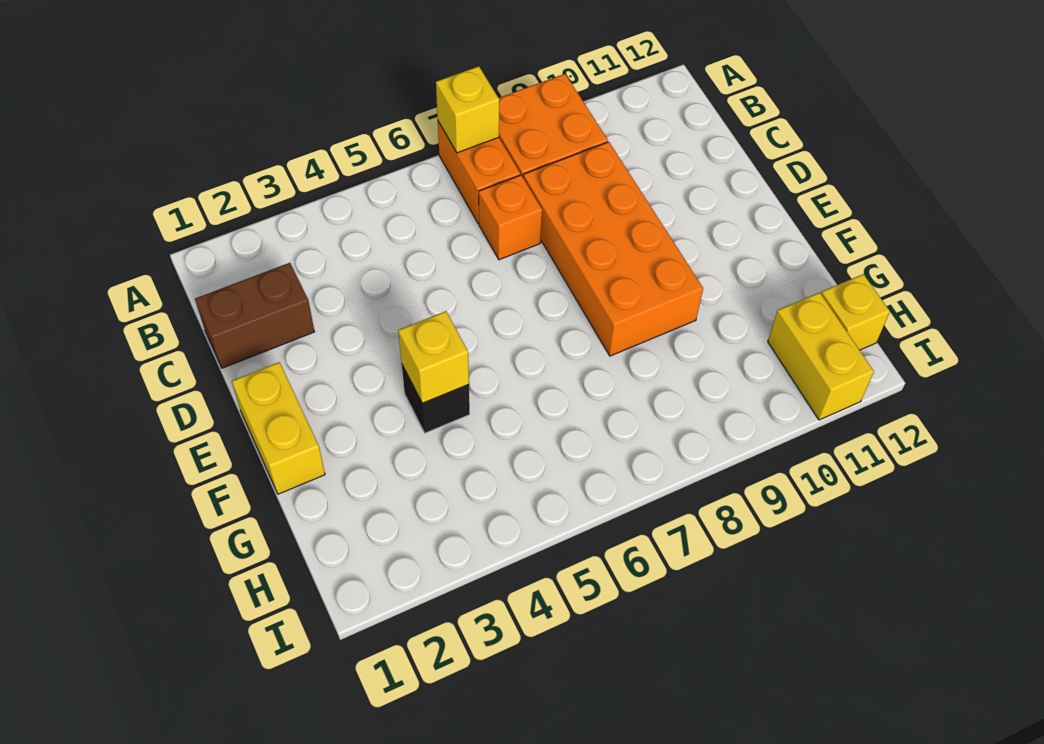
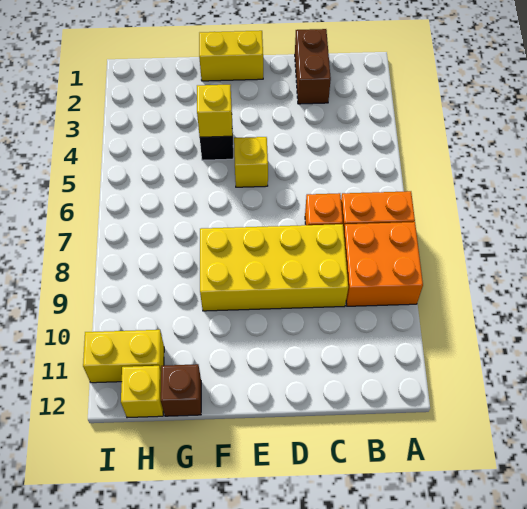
yellow brick A7 level 2 -> yellow brick E5 level 1
orange brick C8:F9 level 1 -> yellow brick C8:F9 level 1
none -> brown brick G12 level 1

